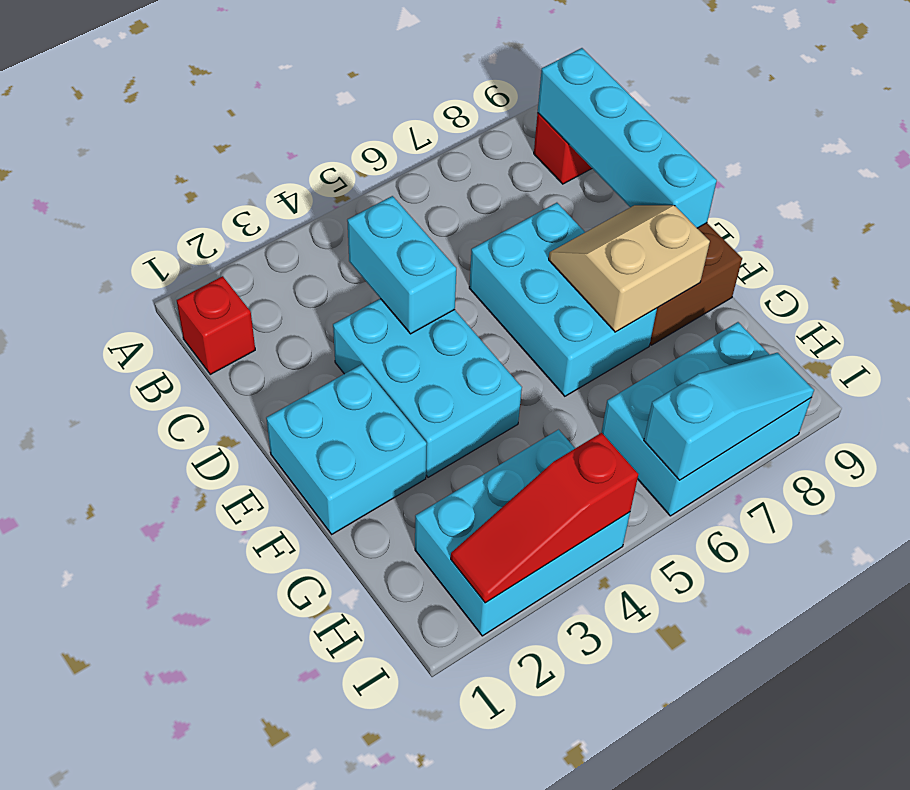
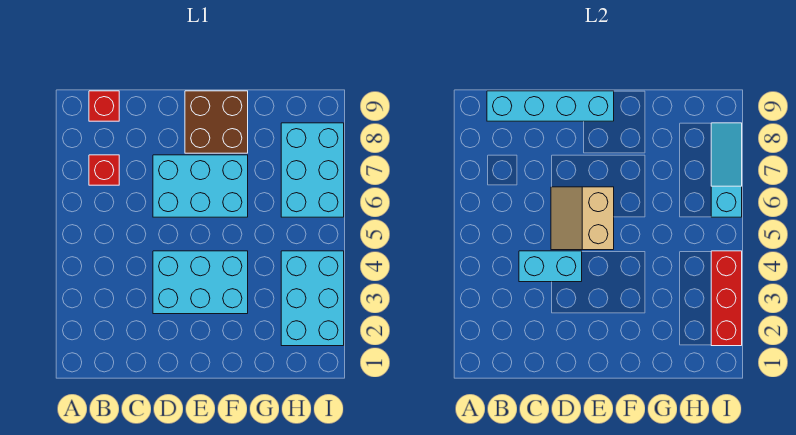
red brick B1 level 1 -> red brick B7 level 1
cyan brick E1:F2 level 1 -> none
tan slope E7:F8 level 2 top F -> tan slope D5:E6 level 2 top E
red slope I2:I4 level 2 top 4 -> red brick I2:I4 level 2

